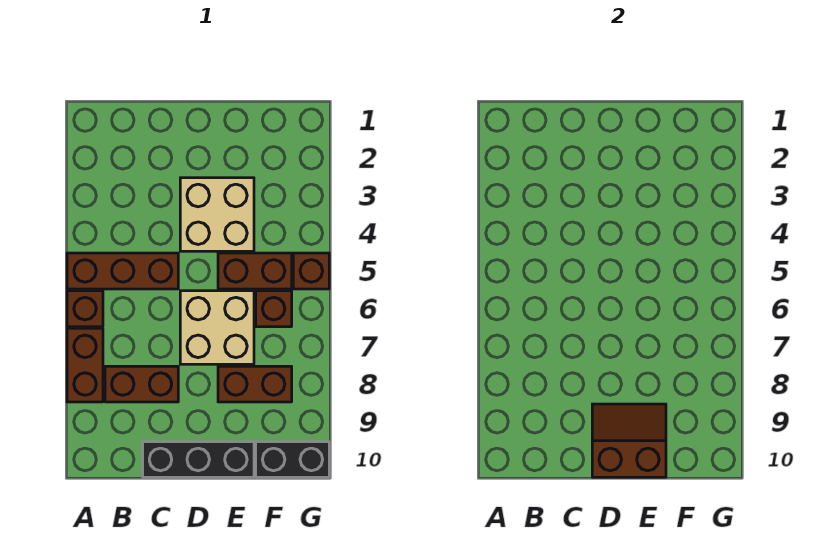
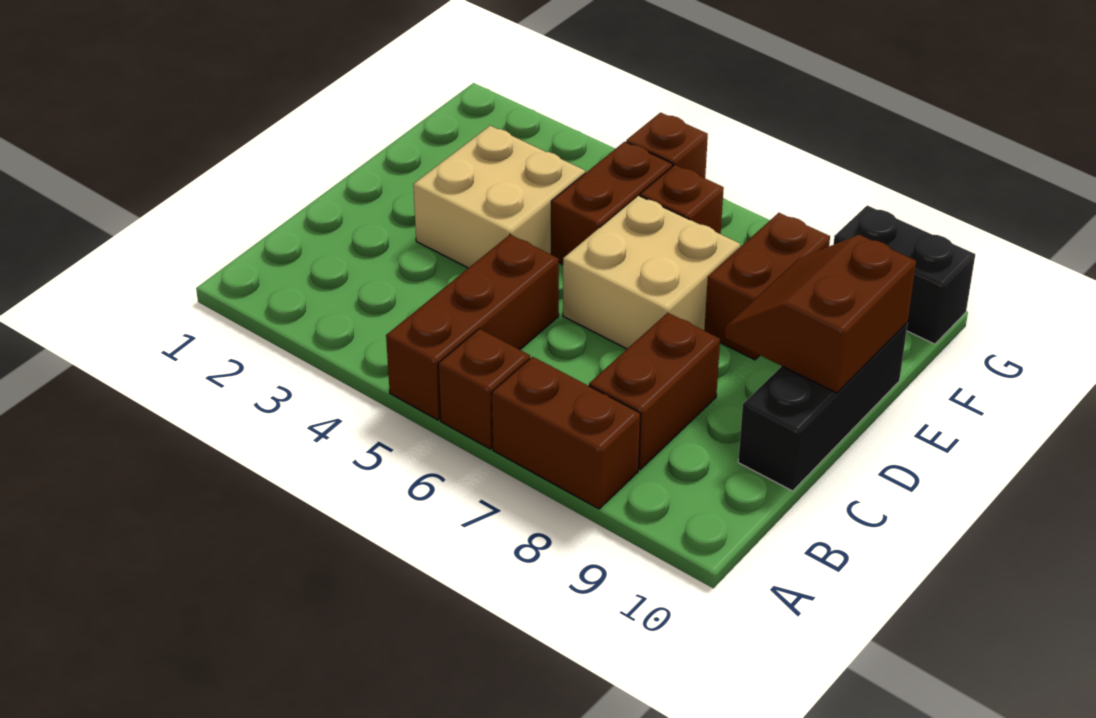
black brick F10:G10 level 1 -> black brick G9:G10 level 1

